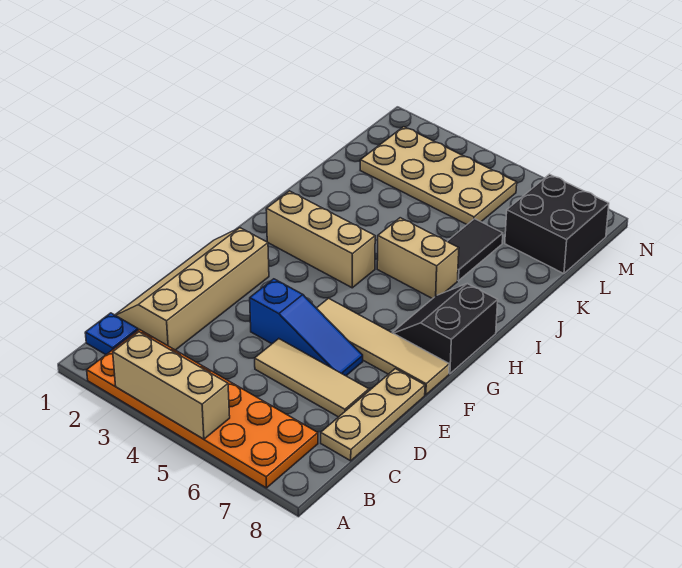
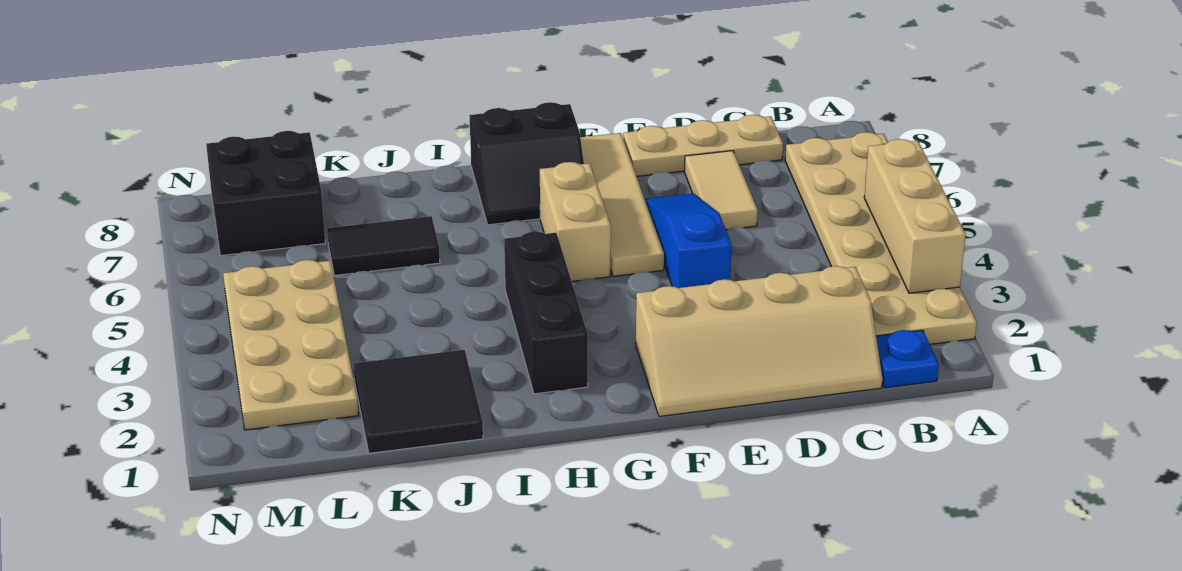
orange plate A2:B7 level 1 -> tan plate A2:B7 level 1
tan tile D5:D7 level 1 -> tan tile D6:D7 level 1
tan brick H2:H4 level 1 -> black brick H2:H4 level 1
tan brick I5:I6 level 1 -> tan brick G5:G6 level 1
none -> black tile J1:K2 level 1

